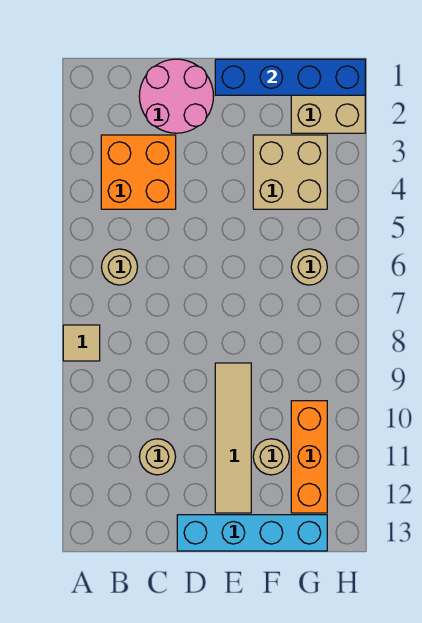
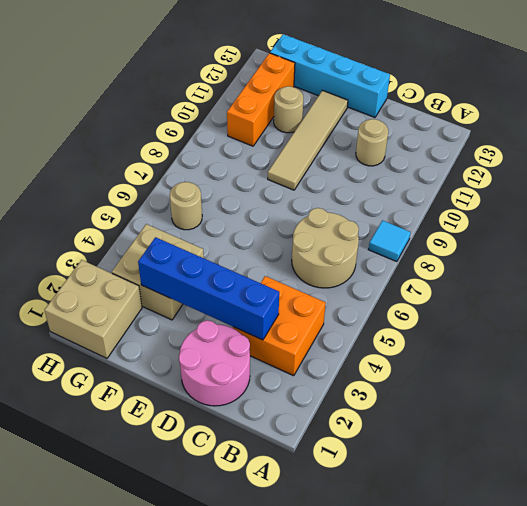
tan tile A8 level 1 -> cyan tile A8 level 1
tan round brick B6 level 1 -> tan round brick B6:C7 level 1
blue brick E1:H1 level 2 -> blue brick C3:F3 level 2

